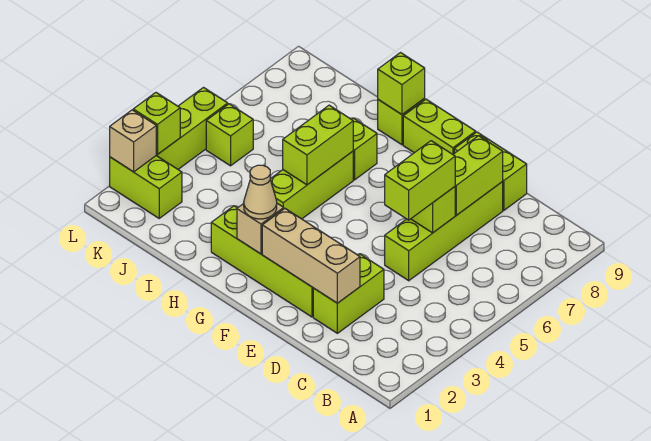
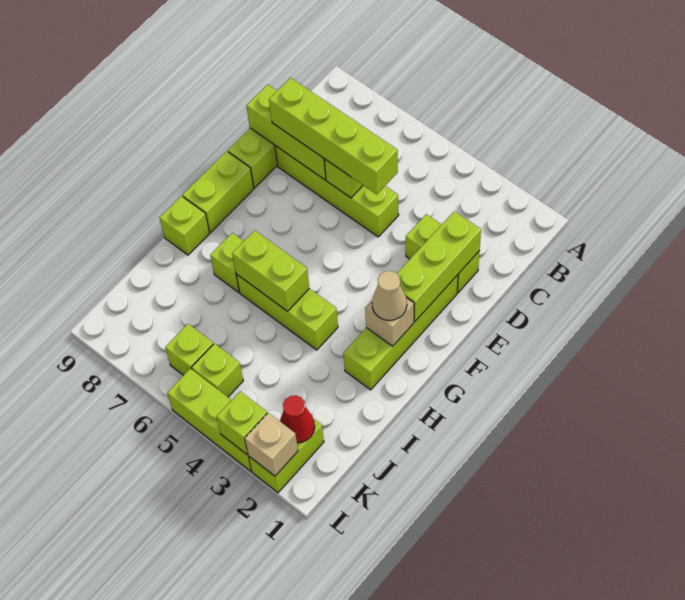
tan brick D2:F2 level 2 -> lime brick D2:F2 level 2
lime brick D5:D6 level 3 -> lime brick D5:D8 level 3
lime brick D7:D8 level 2 -> lime brick D7:D9 level 2
lime brick H9 level 2 -> lime brick K6 level 1
none -> red cone K2 level 2

